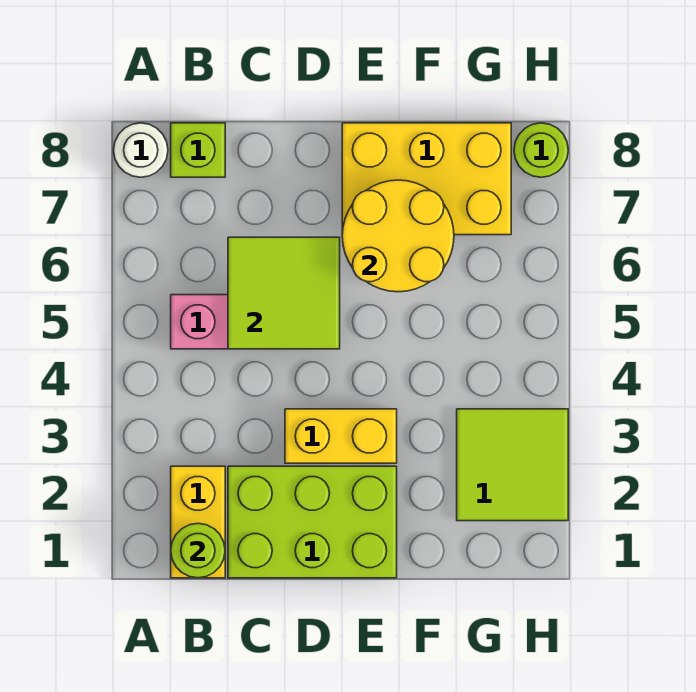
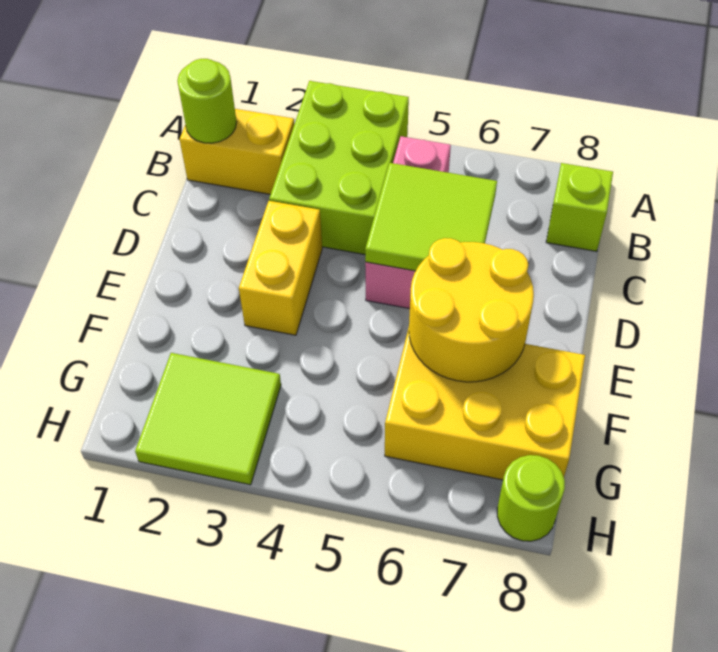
white round brick A8 level 1 -> none
lime brick C1:E2 level 1 -> lime brick A3:C4 level 1
yellow brick E7:G8 level 1 -> yellow brick F6:G8 level 1

